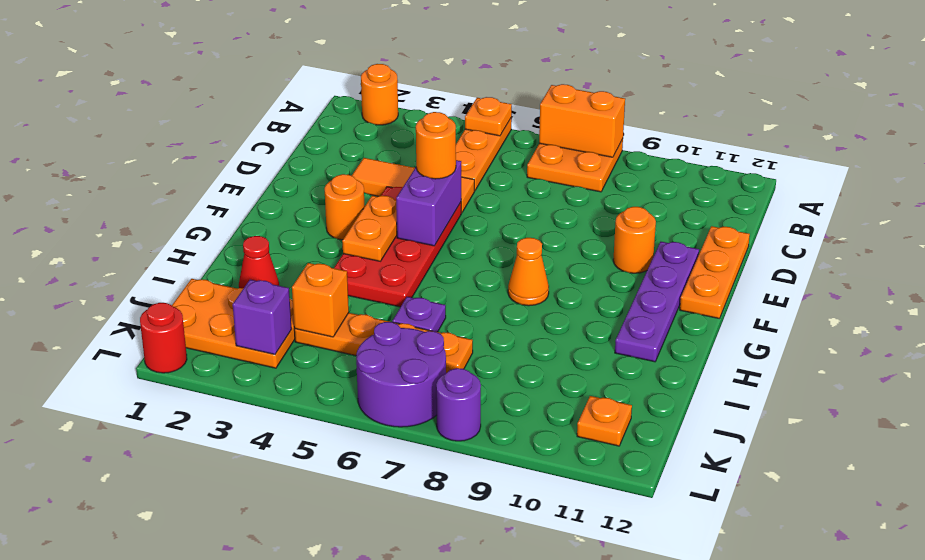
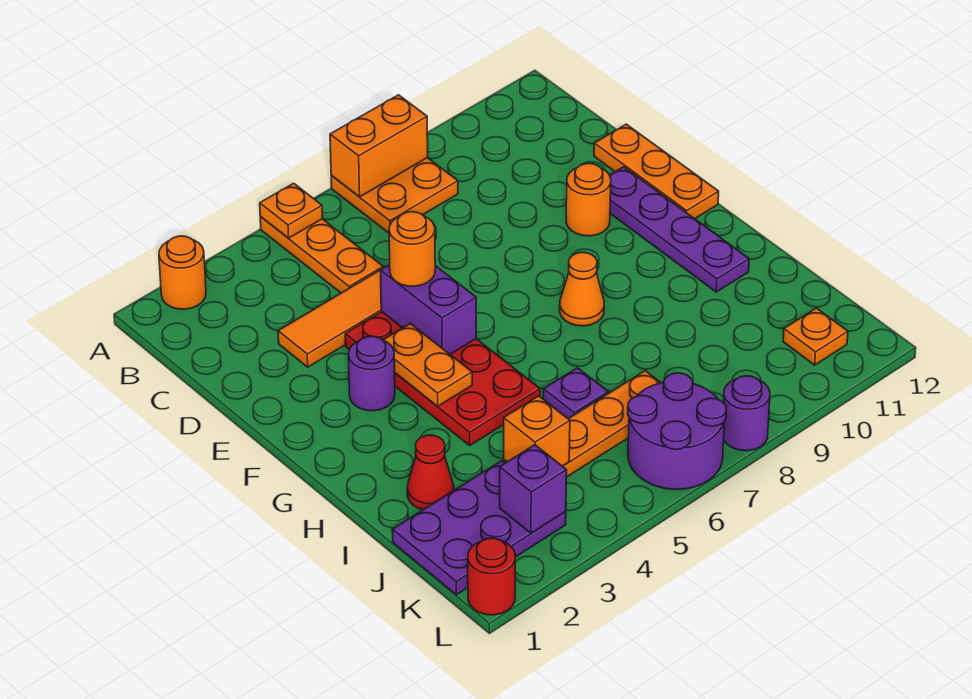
orange round brick F3 level 1 -> purple round brick F3 level 1
orange plate J1:K3 level 1 -> purple plate J1:K3 level 1

